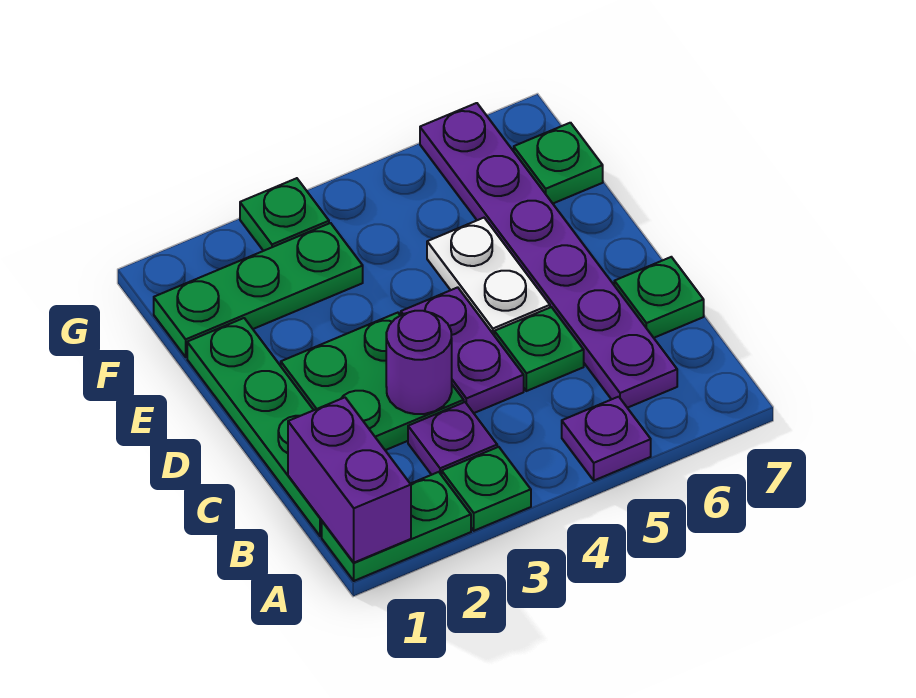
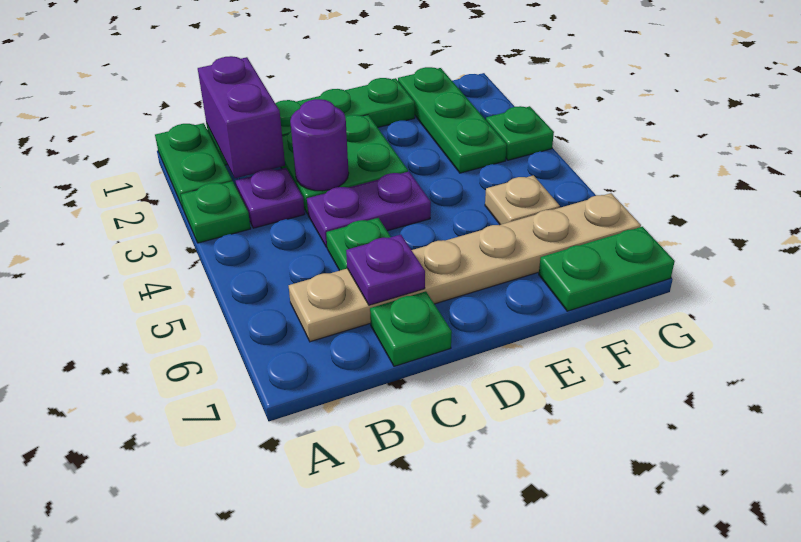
purple brick A1:B1 level 2 -> purple brick B1:B2 level 2
purple plate A5 level 1 -> purple plate C6 level 2
purple plate B6:G6 level 1 -> tan plate B6:G6 level 1
white plate D5:E5 level 1 -> none
none -> tan plate F5 level 1
green plate F7 level 1 -> green plate F7:G7 level 1

